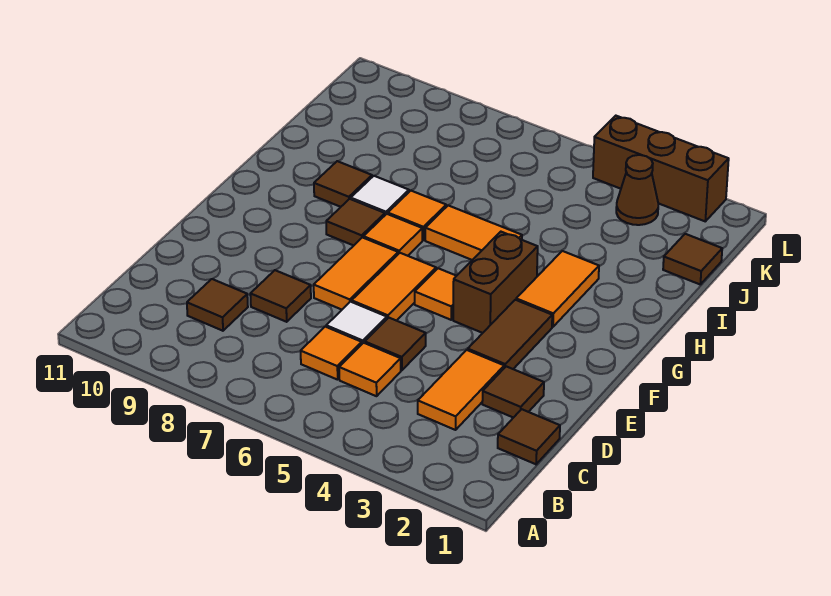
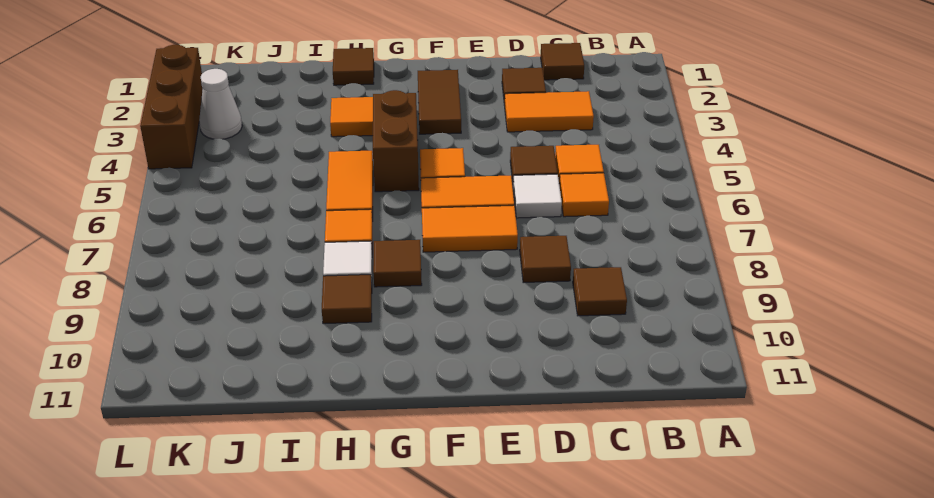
brown tile E3:F3 level 1 -> brown tile F2:F3 level 1
brown brick F4:G4 level 1 -> brown brick G4:G5 level 1
orange tile G7 level 1 -> none
brown tile J1 level 1 -> brown tile H1 level 1
brown cone K3 level 1 -> white cone K3 level 1

